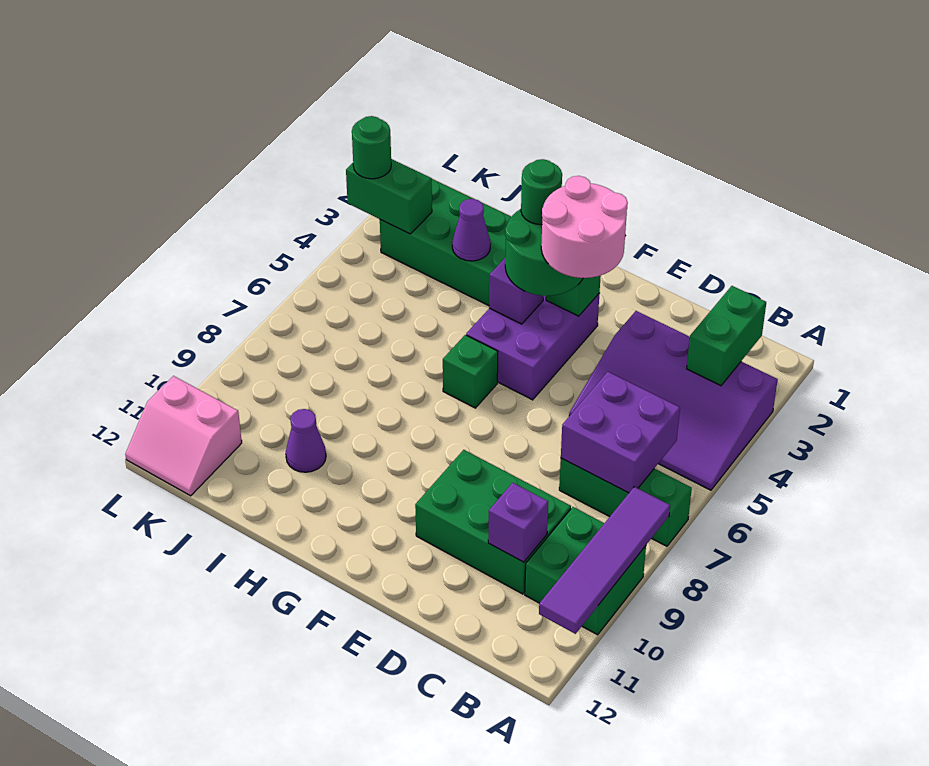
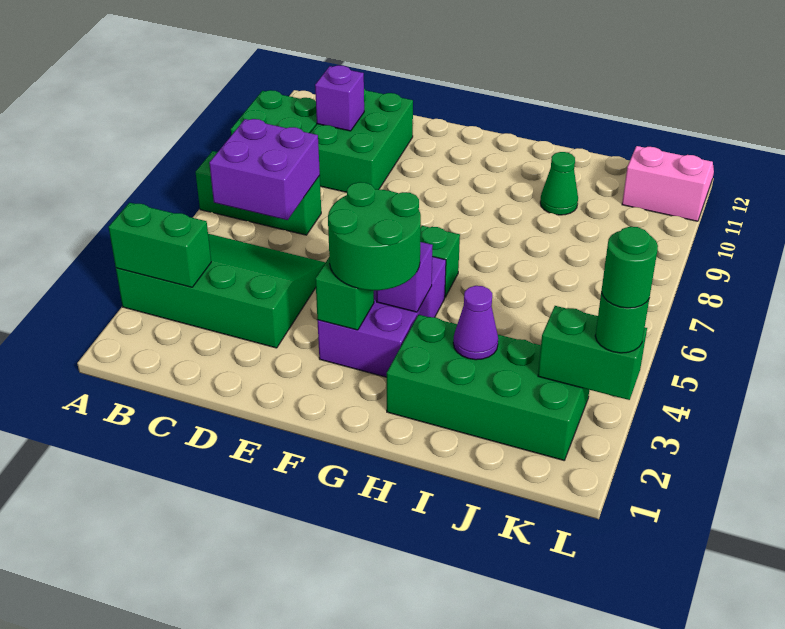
purple slope A3:D5 level 1 top 3 -> green slope A3:D5 level 1 top 3
purple tile A8:A11 level 2 -> none
green brick B2:B3 level 2 -> green brick A3:B3 level 2
green brick C9:E10 level 1 -> green brick C9:D11 level 1
pink round brick E3:F4 level 4 -> none
green round brick G3 level 4 -> green round brick L3 level 4
purple cone I10 level 1 -> green cone I10 level 1

